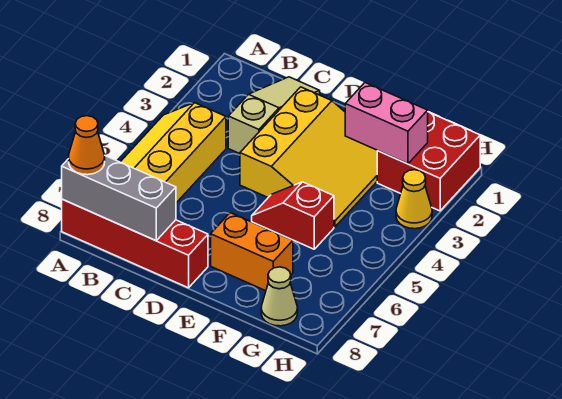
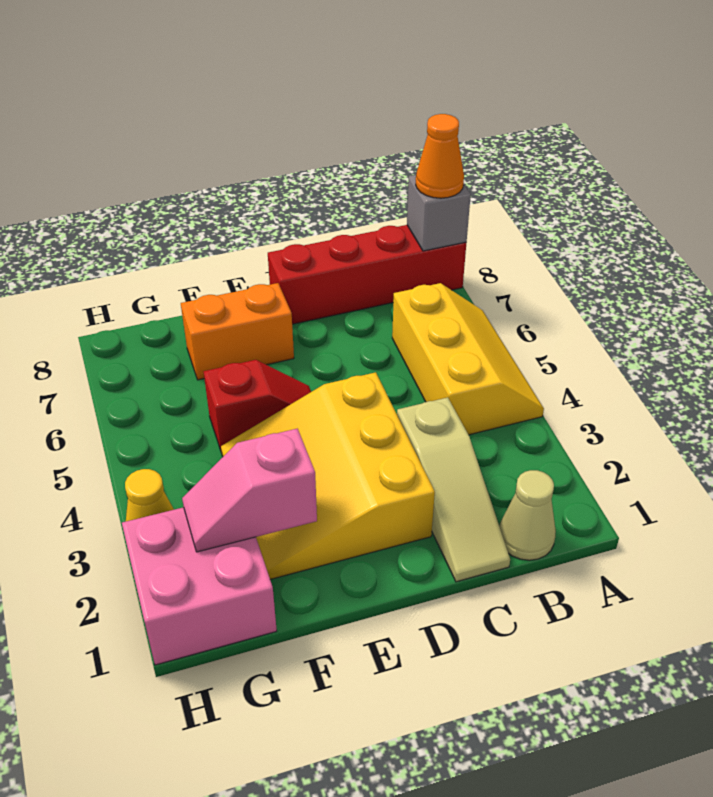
grey brick A8:C8 level 2 -> grey brick A8 level 2
pink brick F2:G2 level 2 -> pink slope F2:G2 level 2 top F
red brick G1:H2 level 1 -> pink brick G1:H2 level 1
tan cone G8 level 1 -> tan cone B1 level 1

